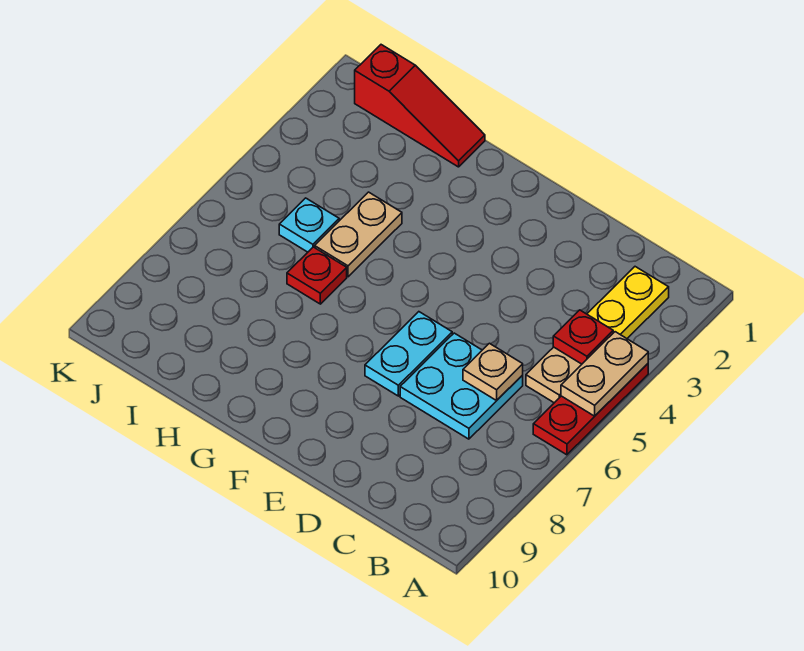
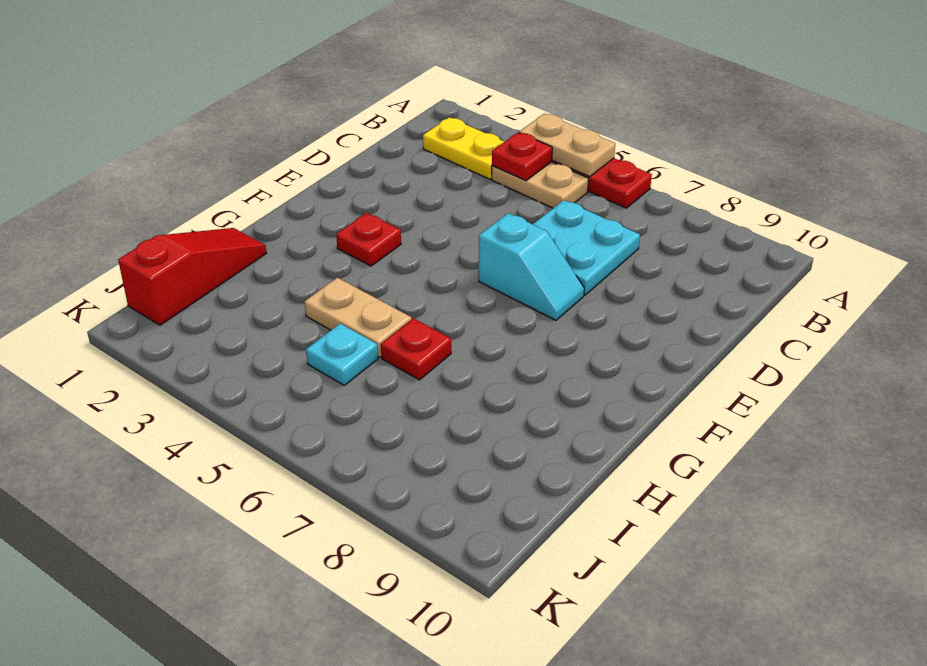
tan plate C6 level 2 -> none
cyan plate E6:E7 level 1 -> cyan slope E6:E7 level 1 top 6
none -> red plate F3 level 1

